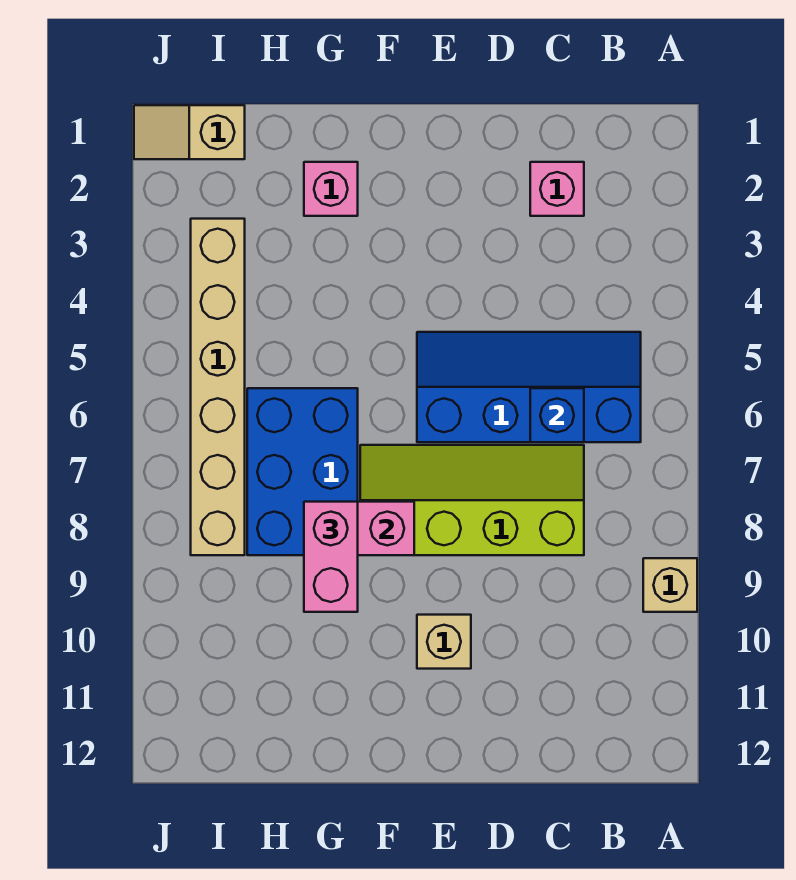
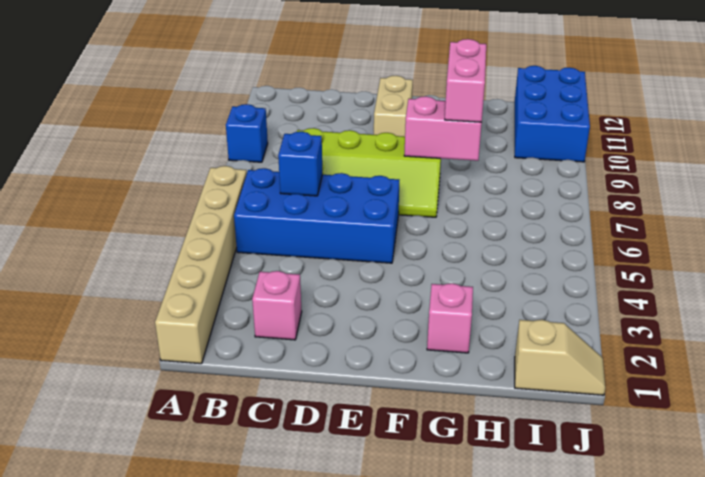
tan brick A9 level 1 -> blue brick A9 level 1
blue slope B5:E6 level 1 top 6 -> blue brick B5:E6 level 1
tan brick E10 level 1 -> tan brick E10:E11 level 1
blue brick G6:H8 level 1 -> blue brick I10:J12 level 1
tan brick I3:I8 level 1 -> tan brick A1:A6 level 1

